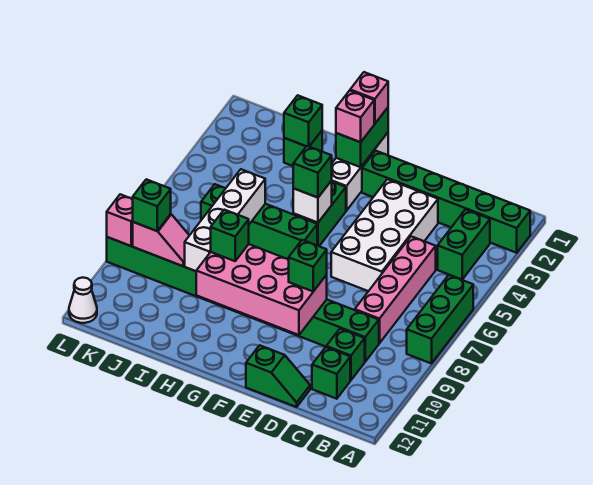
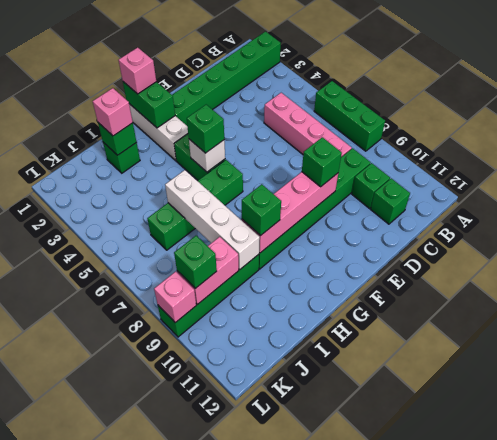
green brick B3:B4 level 1 -> none
white brick D3:E6 level 1 -> none
green slope D12:E12 level 1 top E -> none
pink brick E9:H10 level 2 -> pink brick E9:H9 level 2
pink brick G2 level 3 -> pink brick I2 level 3
pink slope J9:K9 level 2 top K -> pink brick J9:K9 level 2
white cone L12 level 1 -> none

